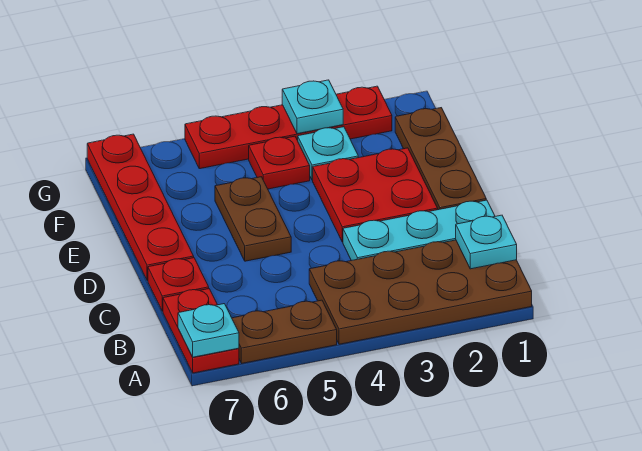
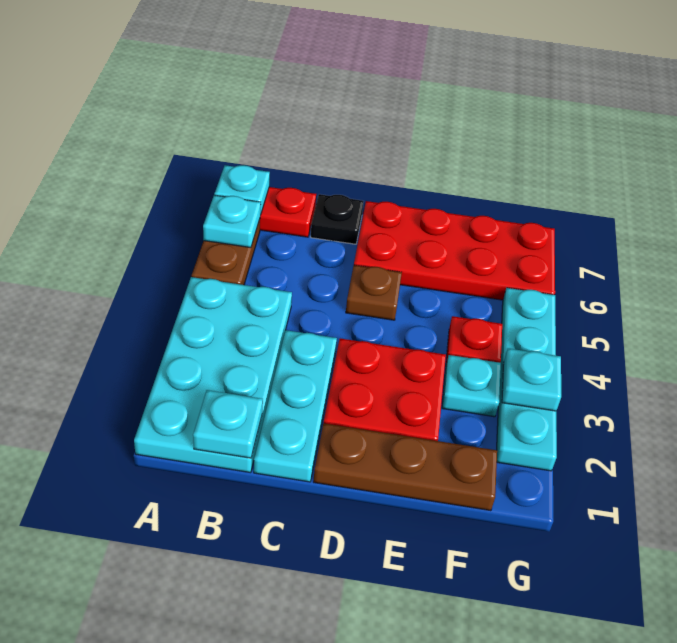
brown plate A1:B4 level 1 -> cyan plate A1:B4 level 1
none -> cyan plate A6 level 2
red plate C7 level 1 -> black plate C7 level 1
brown plate D5:E5 level 1 -> brown plate D5 level 1
red plate D7:G7 level 1 -> red plate D6:G7 level 1
red plate G2:G5 level 1 -> cyan plate G2:G5 level 1

